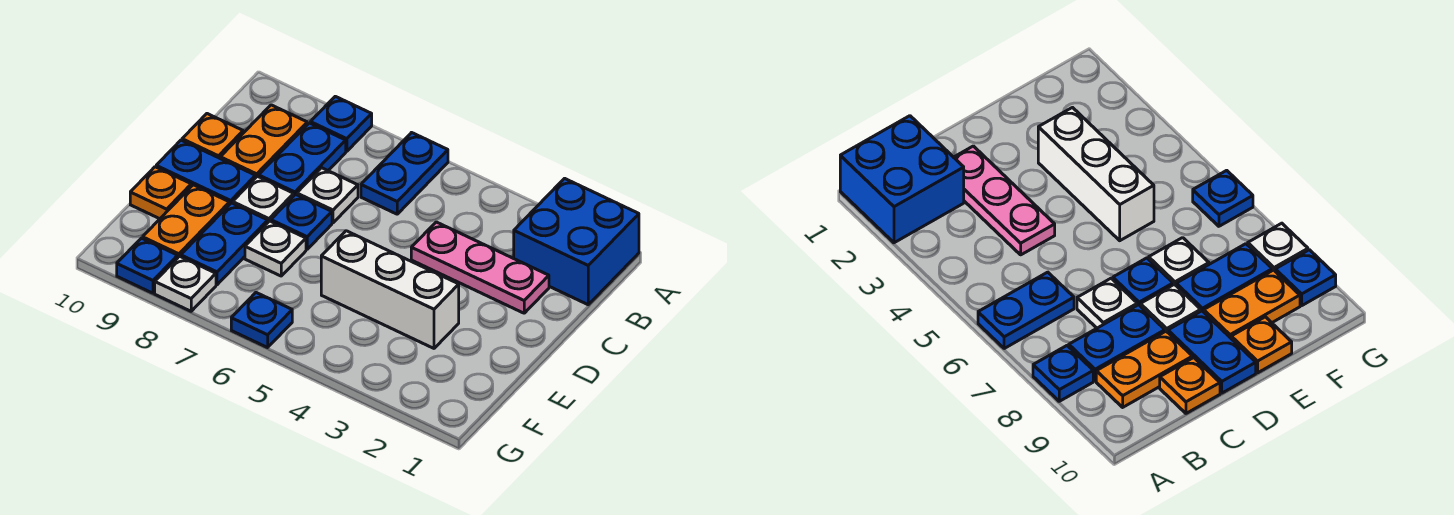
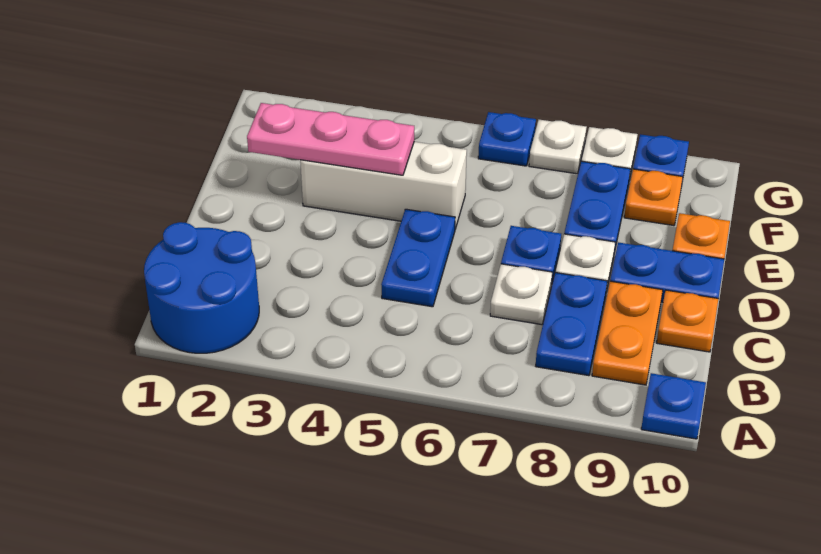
blue brick A1:B2 level 1 -> blue round brick A1:B2 level 1
blue plate A6:B6 level 1 -> blue plate C5:D5 level 1
blue plate A8 level 1 -> blue plate A10 level 1
pink plate C2:C4 level 1 -> pink plate E2:E4 level 2
white plate E7 level 1 -> white plate G7 level 1
orange plate E9:F9 level 1 -> orange plate F9 level 1

